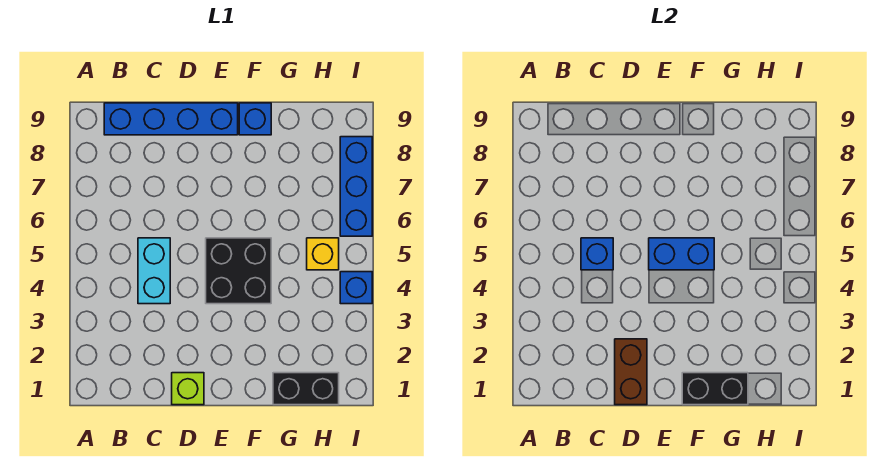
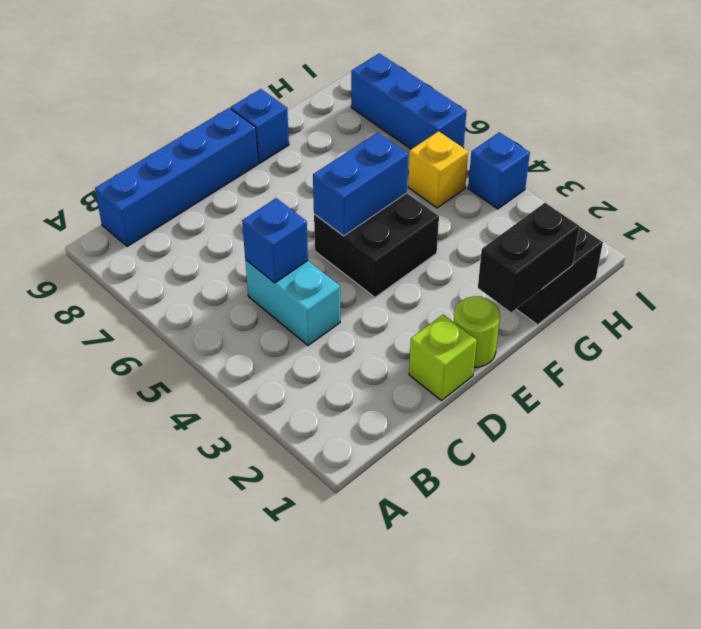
brown brick D1:D2 level 2 -> none
none -> lime round brick E1 level 1

